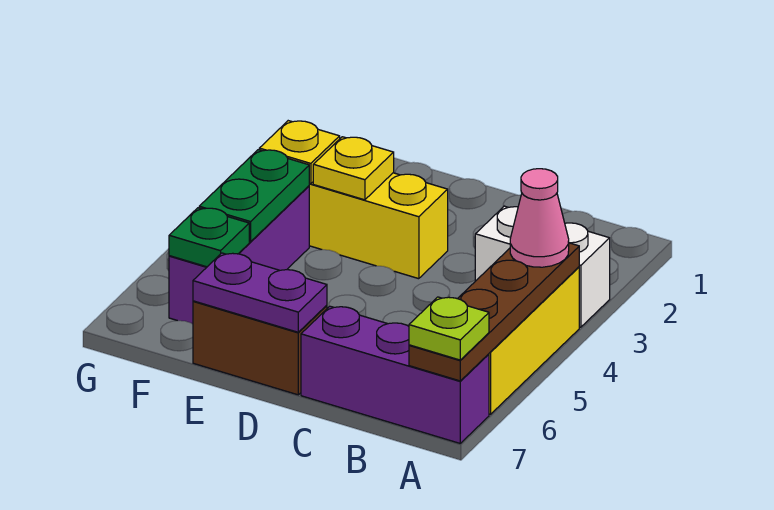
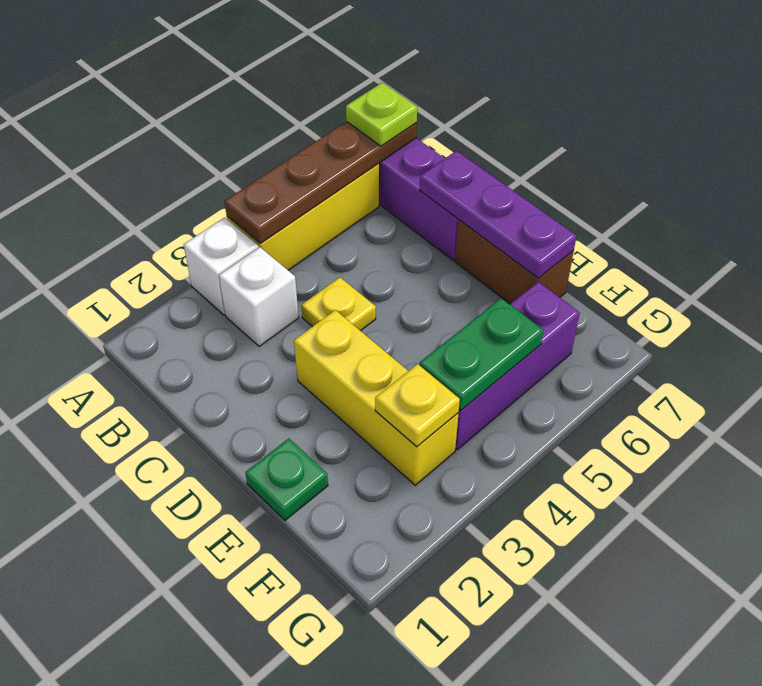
pink cone A4 level 3 -> none
purple plate D7:E7 level 2 -> purple plate C7:E7 level 2
yellow plate E3 level 2 -> yellow plate C4 level 1
green plate F6 level 2 -> green plate E1 level 1

